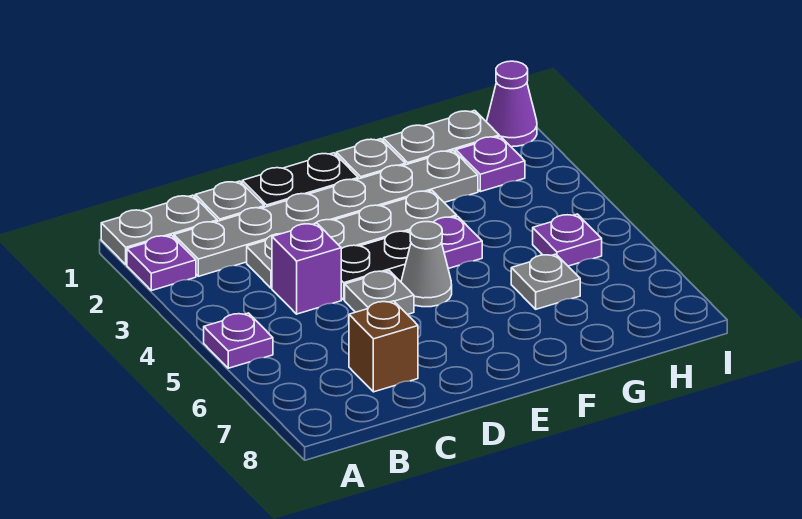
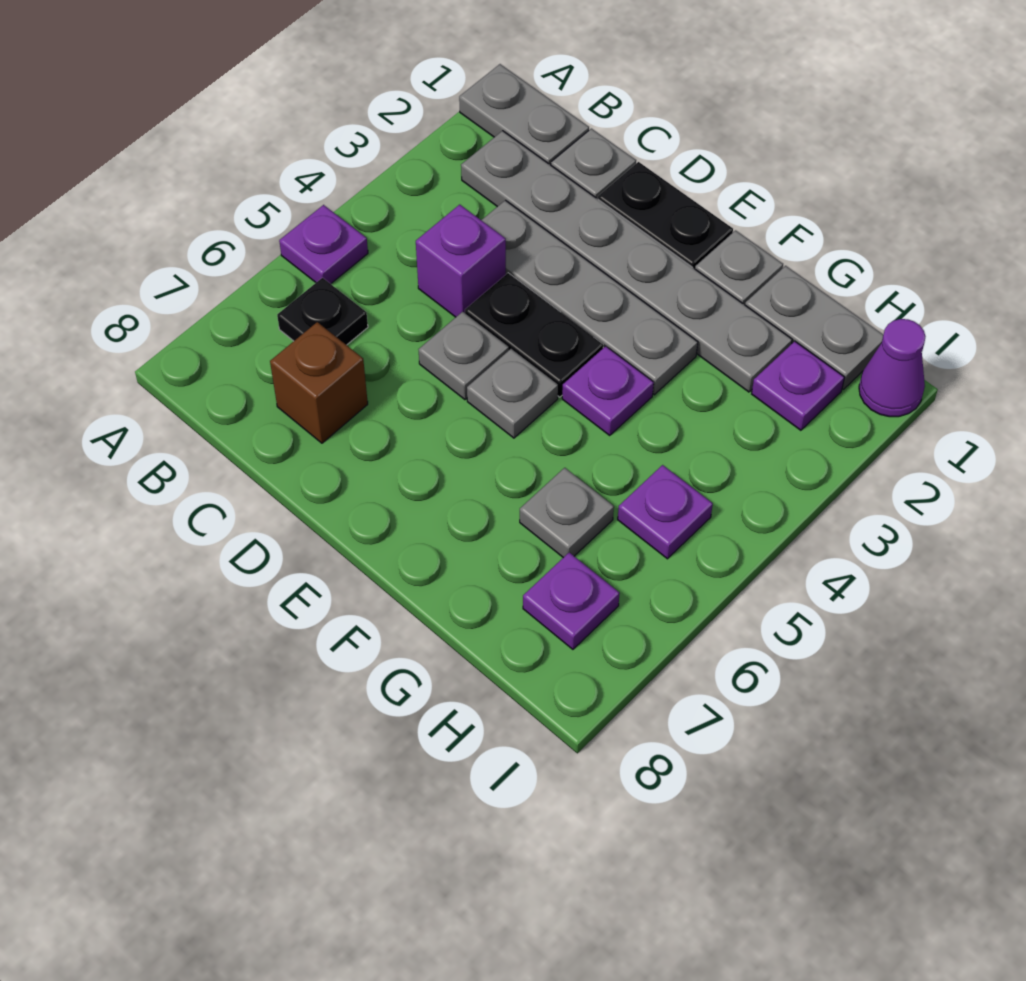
purple plate A2 level 1 -> purple plate H7 level 1
none -> black plate B6 level 1
grey cone E5 level 1 -> grey plate E5 level 1

